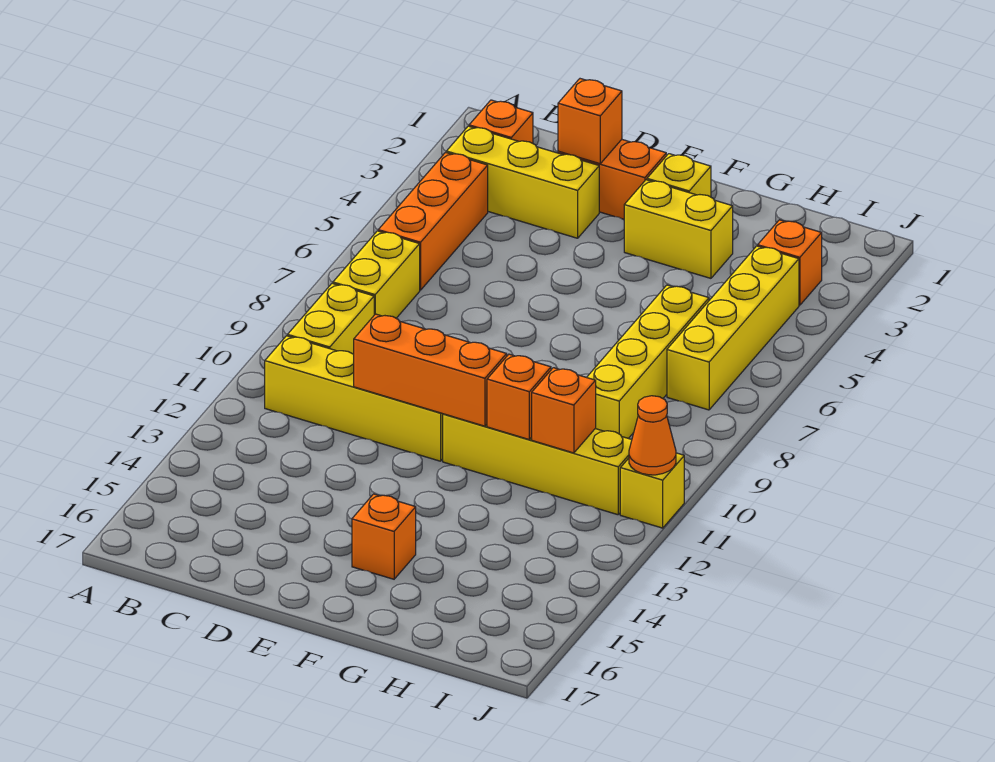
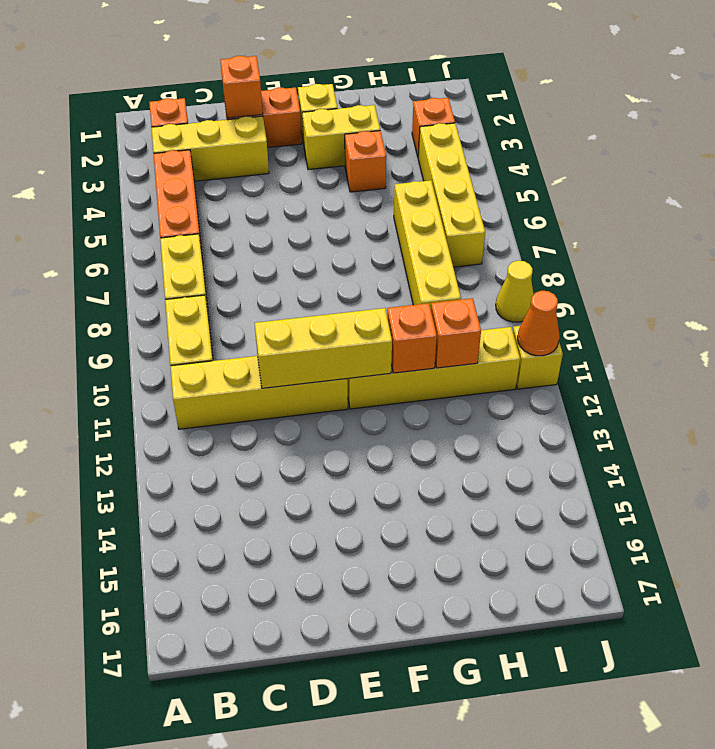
orange brick D11:F11 level 2 -> yellow brick D11:F11 level 2
orange brick F15 level 1 -> orange brick G4 level 1
none -> yellow cone J9 level 1

